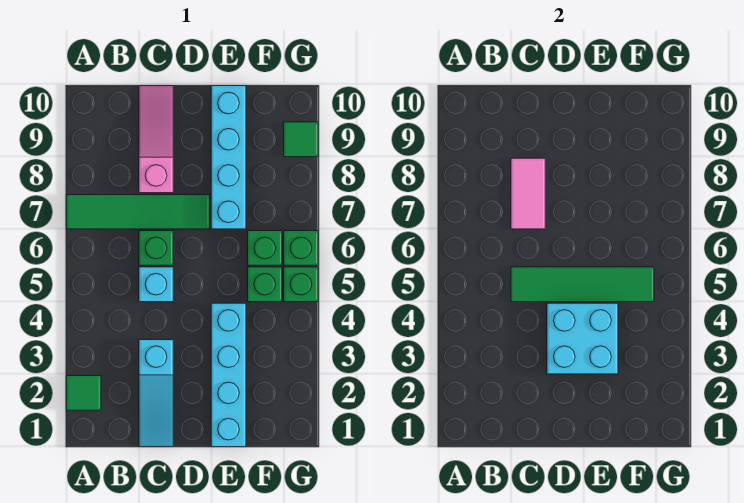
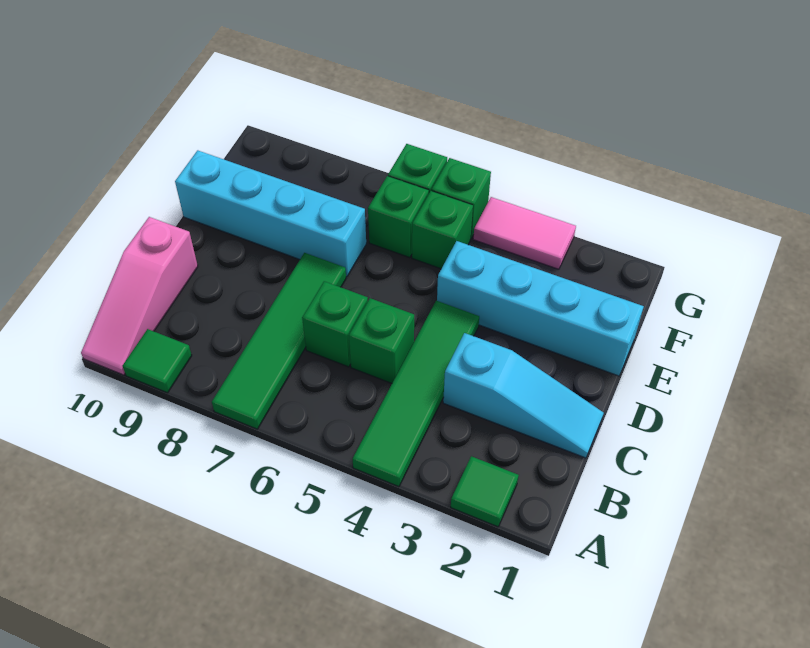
cyan brick C5 level 1 -> green brick C5 level 1
green tile C5:F5 level 2 -> green tile A4:D4 level 1
pink tile C7:C8 level 2 -> pink tile G3:G4 level 1
pink slope C8:C10 level 1 top 8 -> pink slope A10:C10 level 1 top C
cyan brick D3:E4 level 2 -> none
green tile G9 level 1 -> green tile A9 level 1

